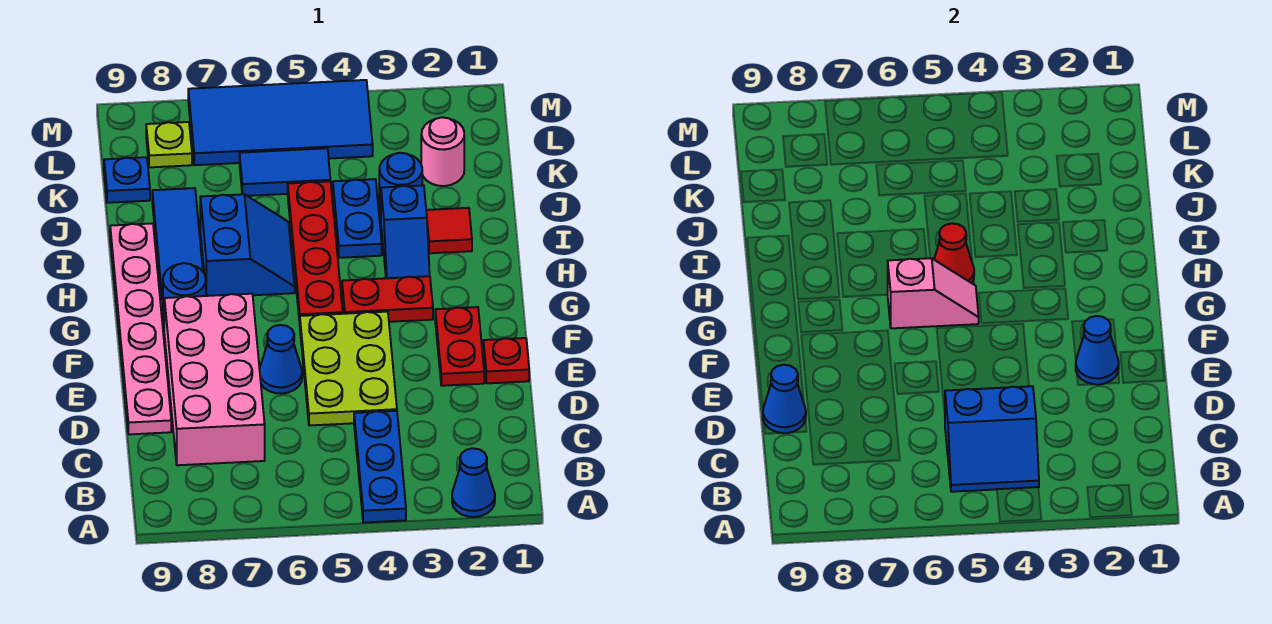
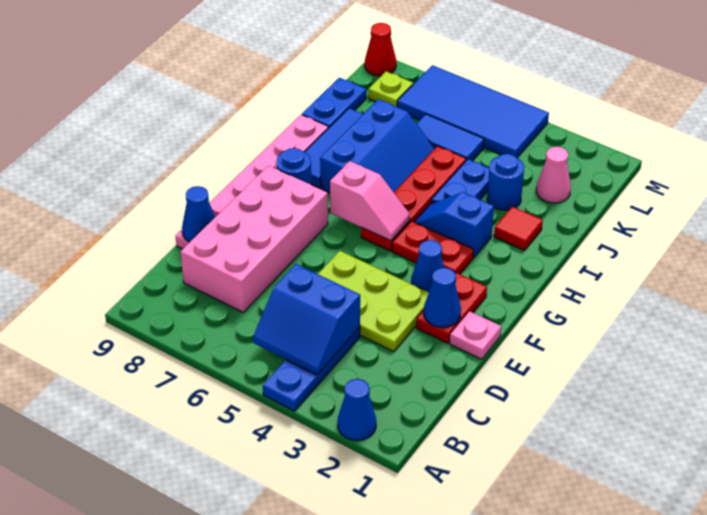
lime plate D4:F5 level 1 -> lime plate D3:E5 level 1
red plate E1 level 1 -> pink plate E1 level 1
blue cone E6 level 1 -> blue cone F3 level 1
blue slope H3:I3 level 1 top I -> blue slope H3:H4 level 1 top 3
red cone H5 level 2 -> red cone M9 level 1
blue slope H6:I7 level 1 top 7 -> blue slope H6:J7 level 1 top 7
pink round brick K2 level 1 -> pink cone K2 level 1
blue plate K9 level 1 -> blue plate J9:K9 level 1

